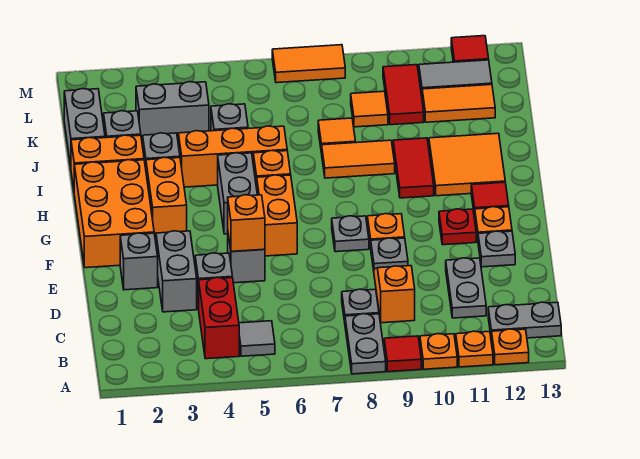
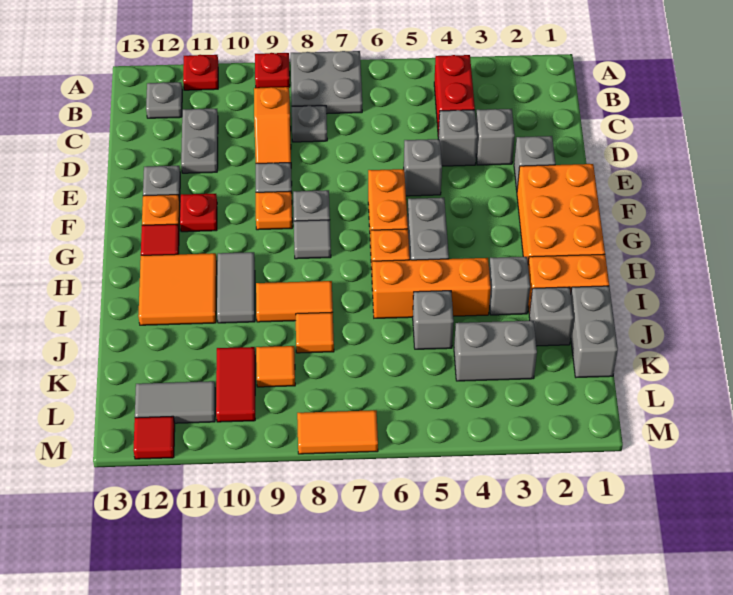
grey plate A8:B8 level 1 -> grey plate A7:B8 level 1
red tile A9 level 1 -> red plate A9 level 1
orange plate A10 level 1 -> none
orange plate A11 level 1 -> red plate A11 level 1
orange plate A12 level 1 -> none
grey tile B5 level 1 -> grey tile G8 level 1
grey plate B12:B13 level 1 -> grey plate B12 level 1
grey brick D3:E3 level 1 -> grey brick D3 level 1
orange brick E5 level 2 -> none
orange brick G3:H3 level 1 -> none
red tile H10:I10 level 1 -> grey tile H10:I10 level 1
orange tile K11:K12 level 1 -> none

